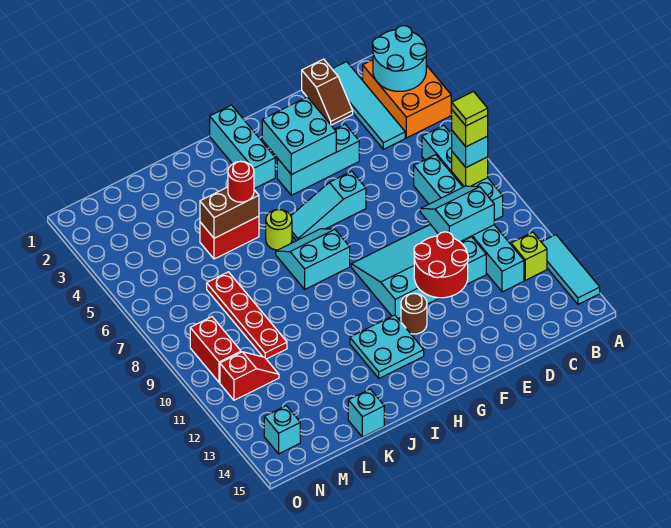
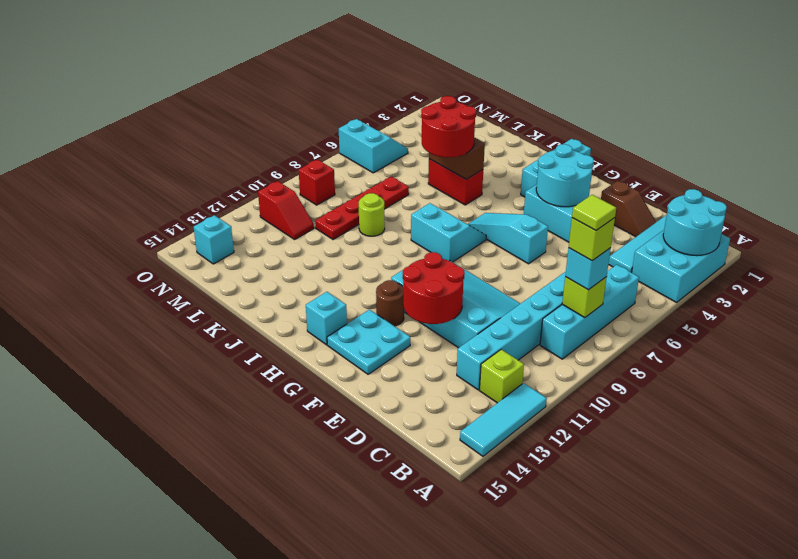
orange brick A2:B4 level 1 -> cyan brick A2:B4 level 1
cyan slope C9:D10 level 2 top 10 -> cyan slope N5:O6 level 1 top 6
brown slope D1:D2 level 1 top 1 -> brown slope D2:E2 level 1 top E
cyan brick F3:G4 level 2 -> cyan round brick F3:G4 level 2
cyan plate H12:I13 level 1 -> cyan plate F13:G14 level 1
lime round brick I6 level 1 -> lime round brick K9 level 1
red round brick J5 level 3 -> red round brick J5:K6 level 3
cyan brick K15 level 1 -> cyan brick H14 level 1
red brick N9:N10 level 1 -> red brick N9 level 1

